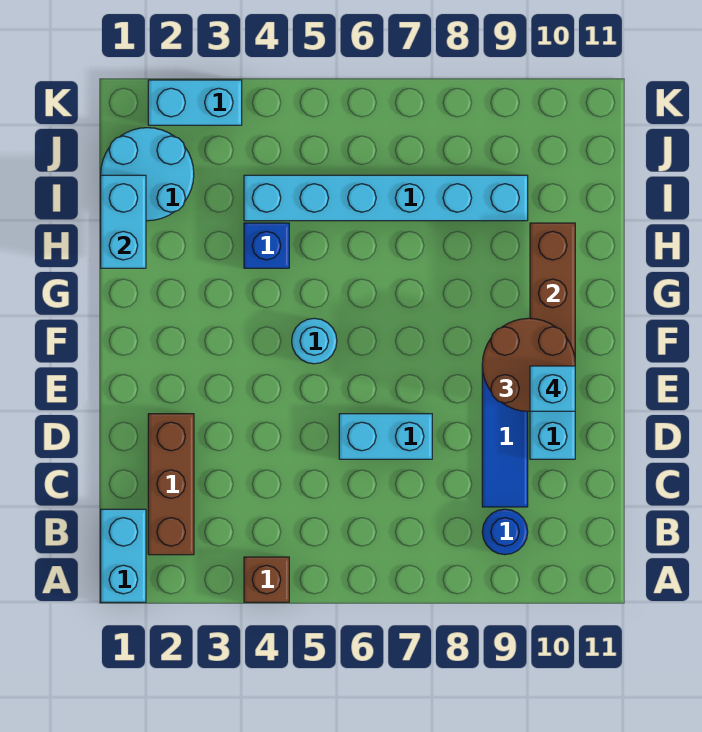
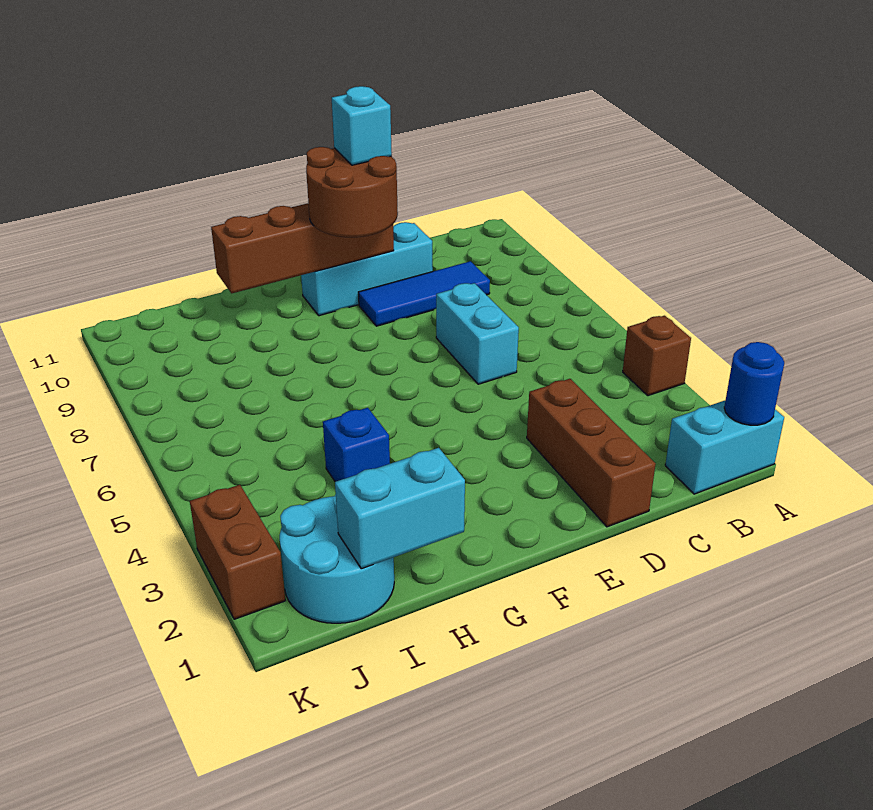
brown brick B2:D2 level 1 -> brown brick D1:D3 level 1
blue round brick B9 level 1 -> blue round brick A1 level 2
cyan round brick F5 level 1 -> none
cyan brick I4:I9 level 1 -> none
cyan brick K2:K3 level 1 -> brown brick K2:K3 level 1

